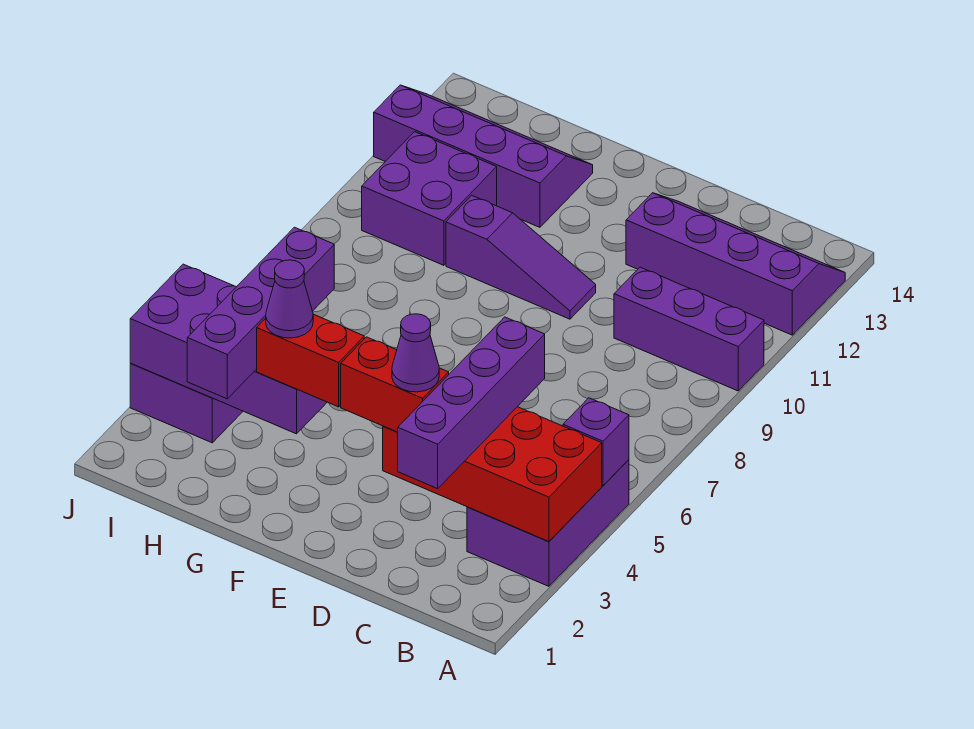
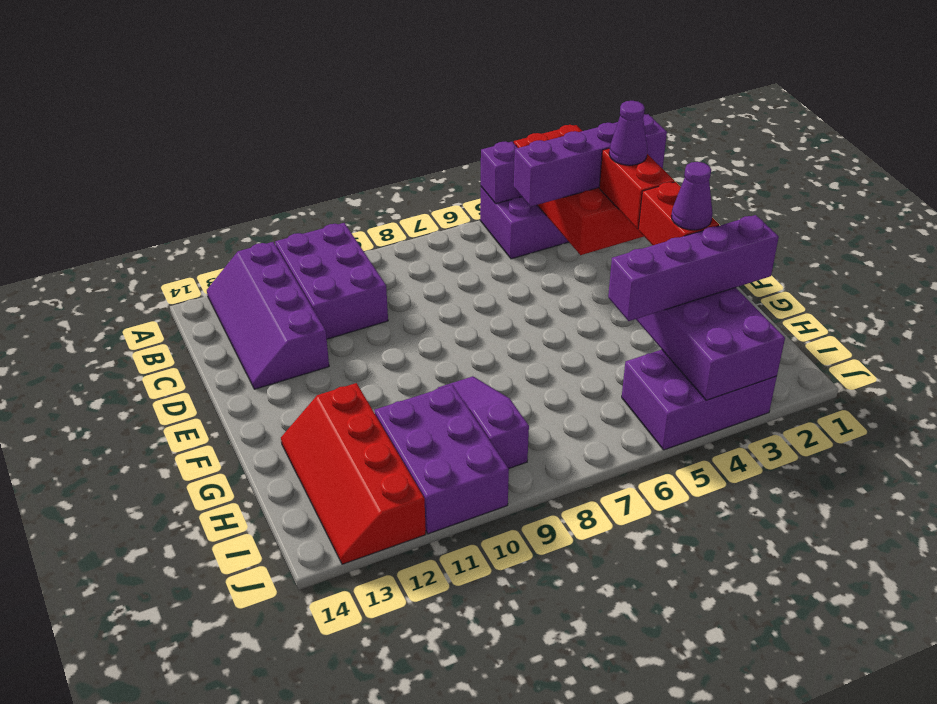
purple brick A10:C10 level 1 -> purple brick A10:C11 level 1
purple slope E10:G10 level 1 top G -> purple slope G9:I9 level 1 top I
purple slope G12:J13 level 1 top 12 -> red slope G12:J13 level 1 top 12
purple brick H10:I11 level 1 -> purple brick H10:J11 level 1

